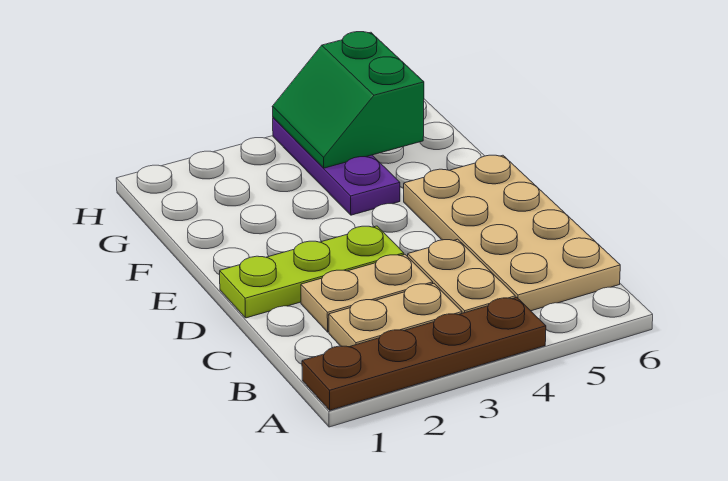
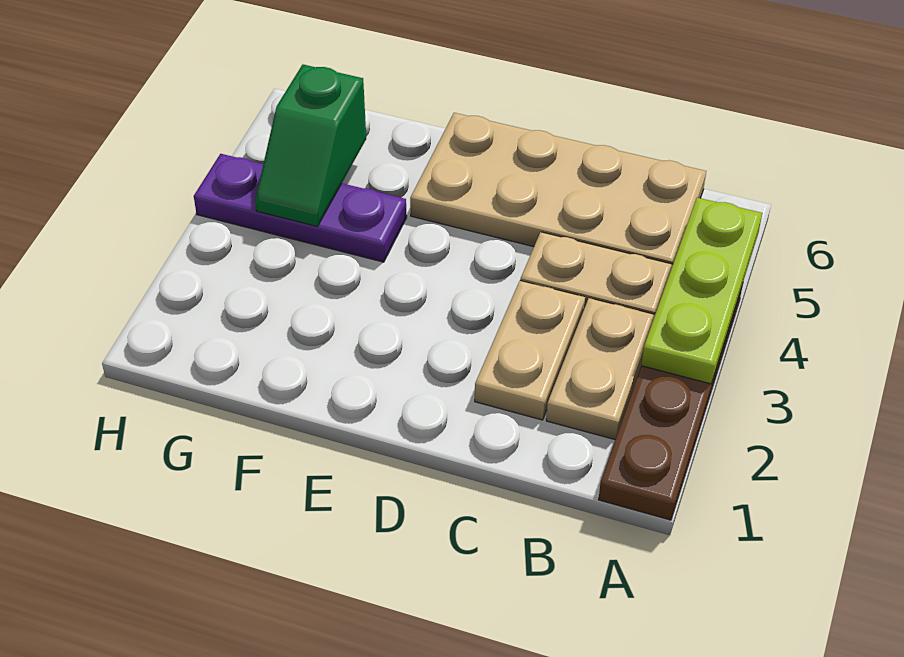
lime plate D1:D3 level 1 -> lime plate A3:A5 level 2
green slope G4:H5 level 2 top 5 -> green slope G4:G5 level 2 top 5

